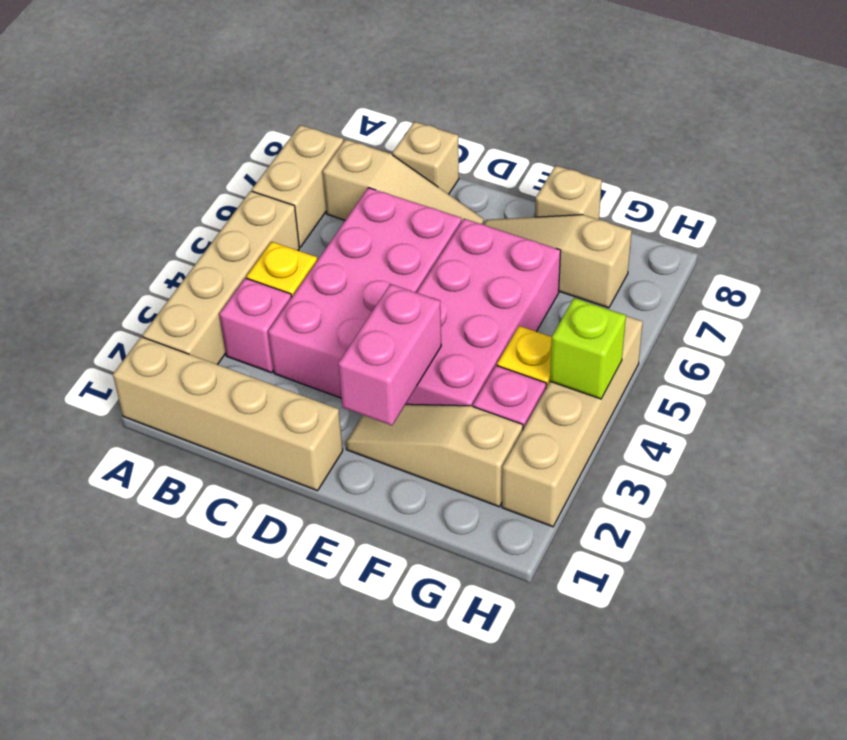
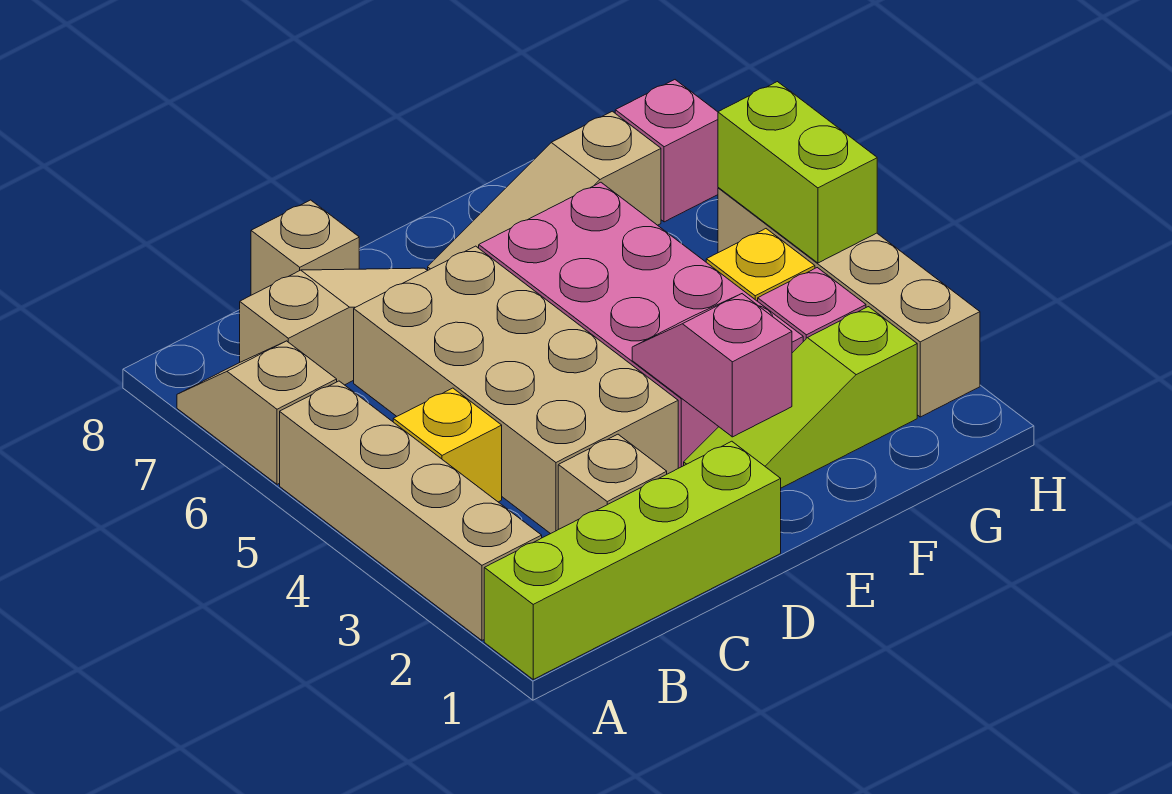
tan brick A1:D1 level 1 -> lime brick A1:D1 level 1
tan brick A6:A7 level 1 -> tan slope A6:A7 level 1 top 6
pink brick B3 level 1 -> pink brick H7 level 1
pink brick C3:D6 level 1 -> tan brick C3:D6 level 1
tan slope E2:G2 level 1 top G -> lime slope E2:G2 level 1 top G
pink brick E2:E3 level 2 -> pink slope E2:E3 level 2 top 2
tan brick F8 level 1 -> tan brick C2 level 1
lime brick H4 level 2 -> lime brick H4:H5 level 2

